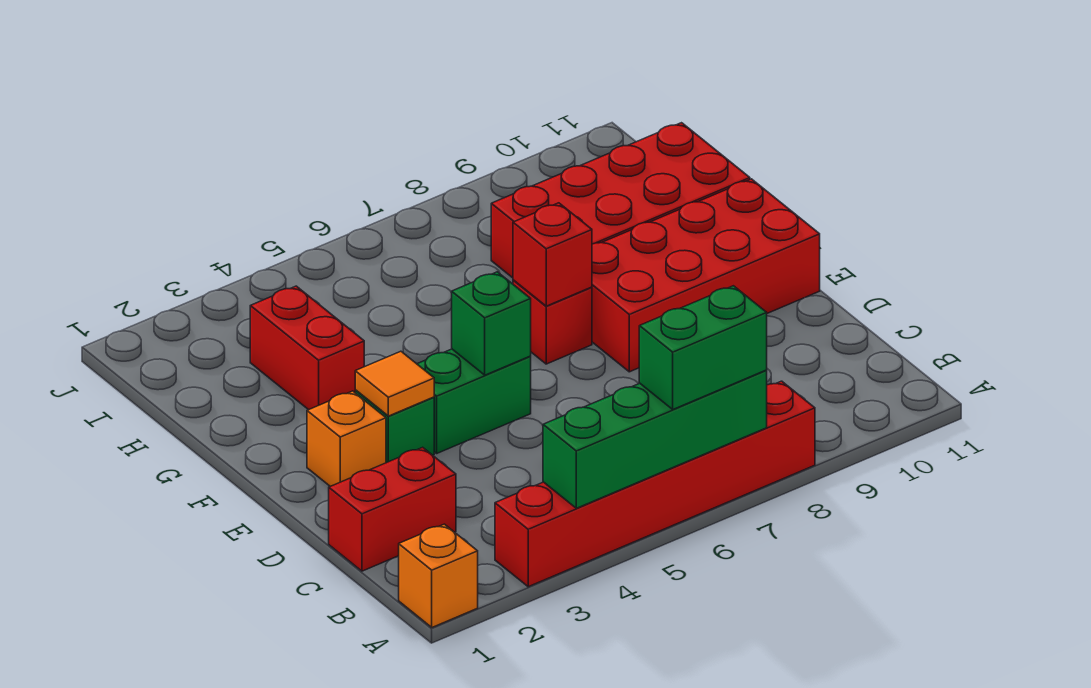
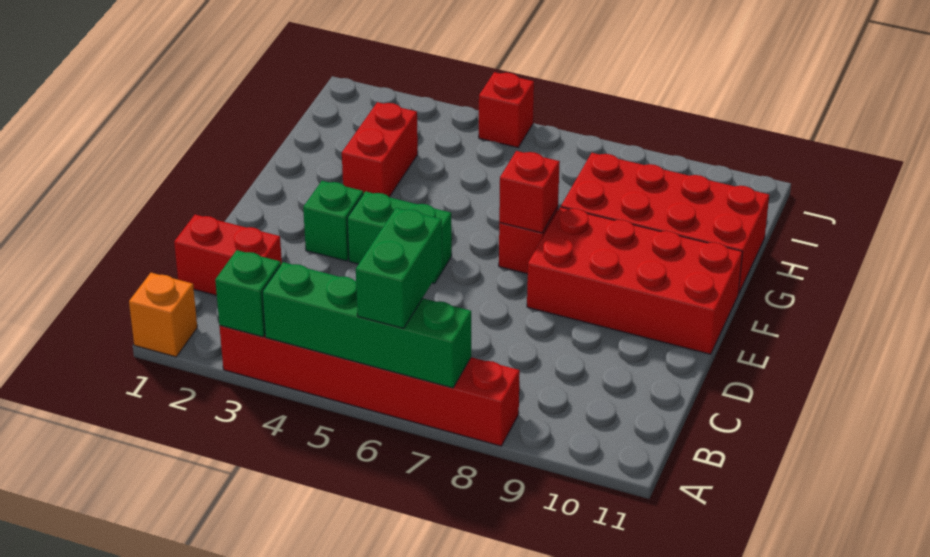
green brick A6:A7 level 3 -> green brick A6:B6 level 3
orange brick E2 level 1 -> none
orange tile E3 level 2 -> none
green brick E5 level 2 -> green brick A3 level 2
none -> red brick J5 level 1

